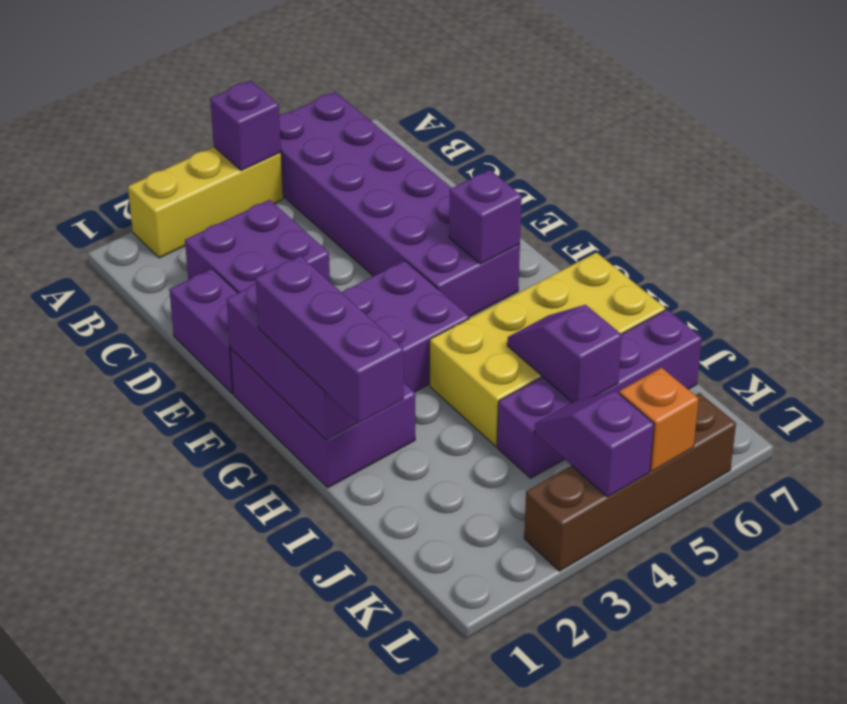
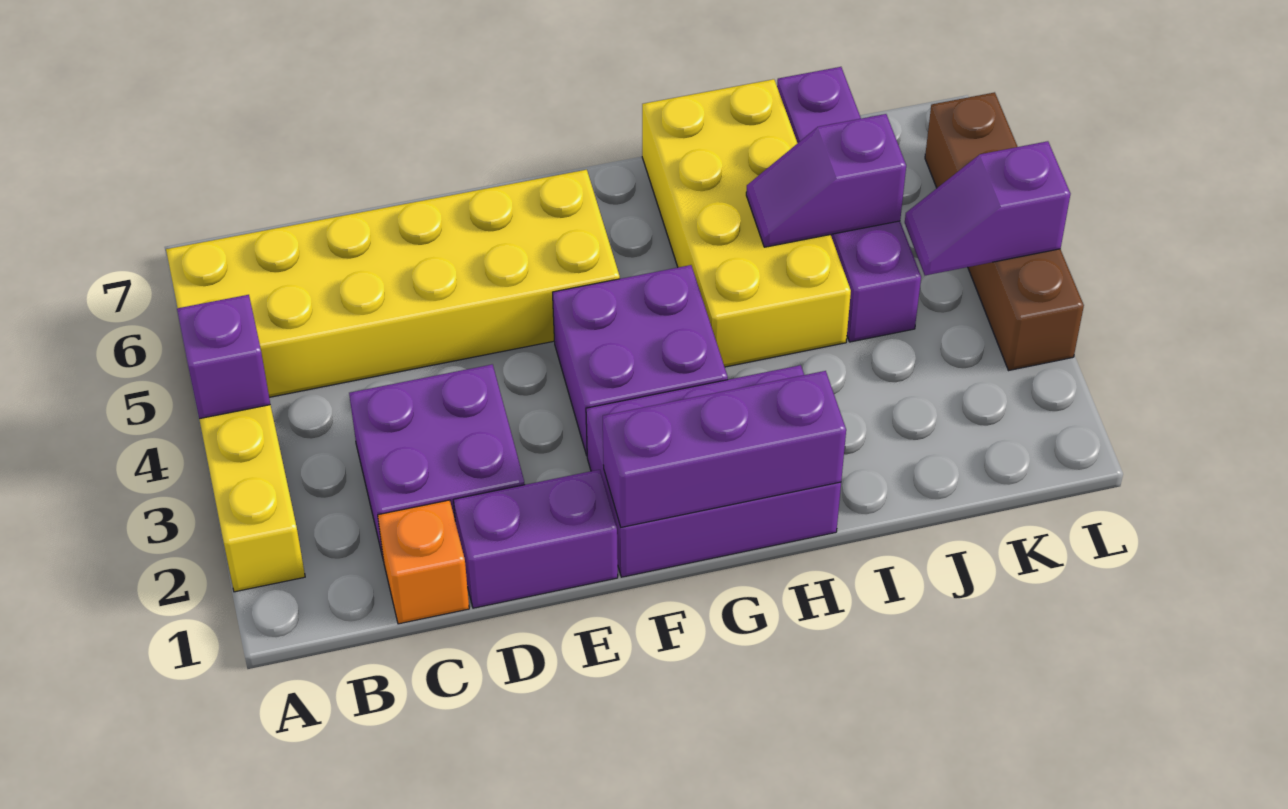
purple brick A5:F6 level 1 -> yellow brick A5:F6 level 1
purple brick F6 level 2 -> none
purple brick G1:I1 level 3 -> none
orange brick L5 level 2 -> orange brick C1 level 1

